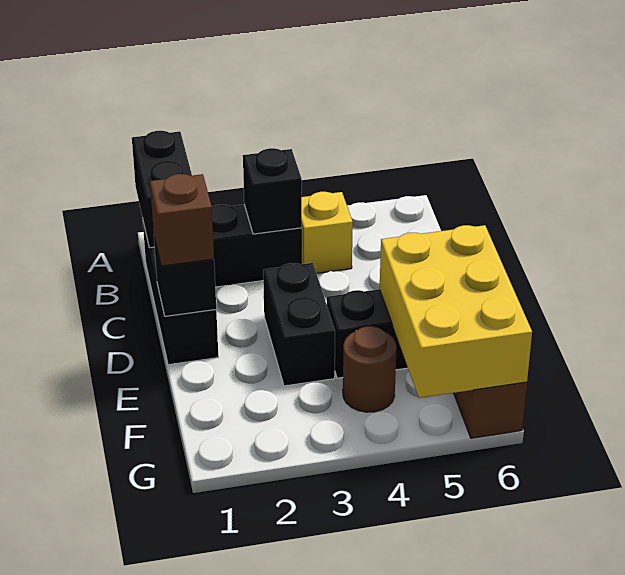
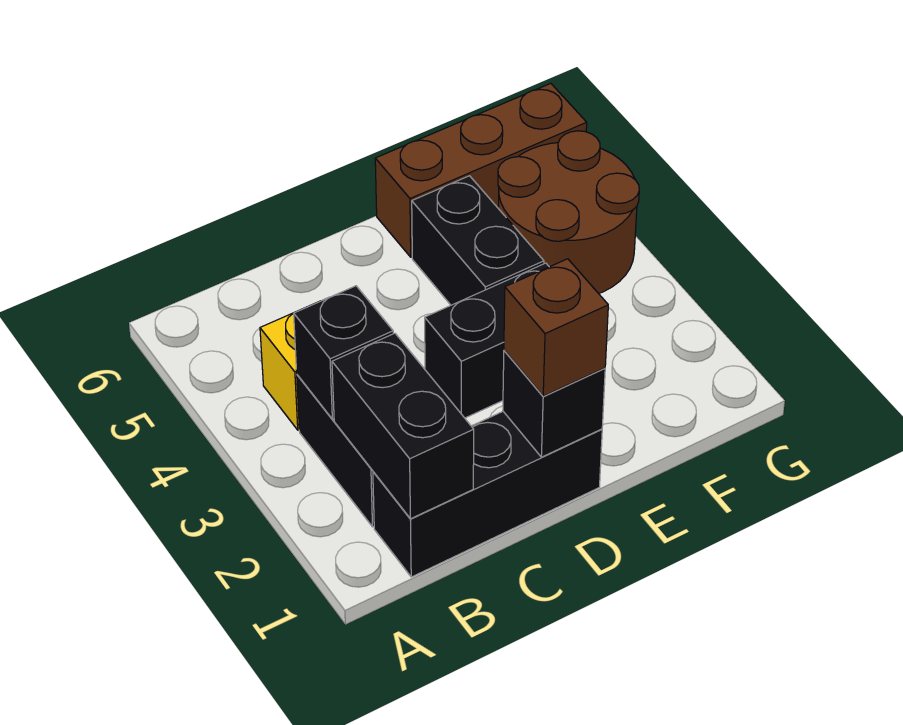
black brick A1:B1 level 2 -> black brick B1:B2 level 2
yellow brick E5:G6 level 2 -> none
brown round brick F4 level 1 -> brown round brick F4:G5 level 1

